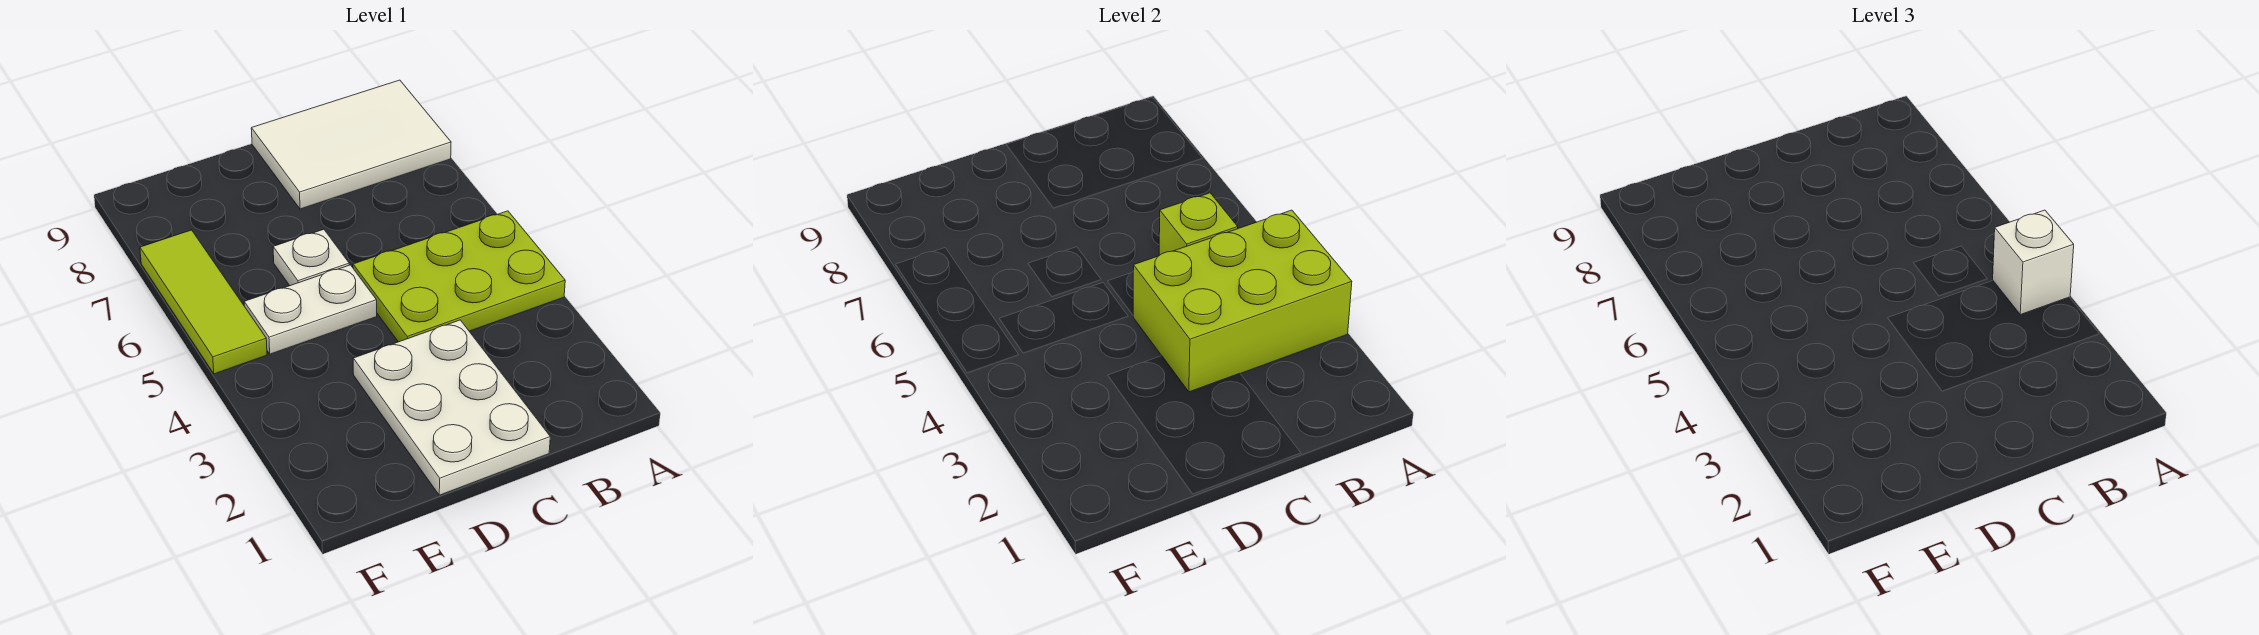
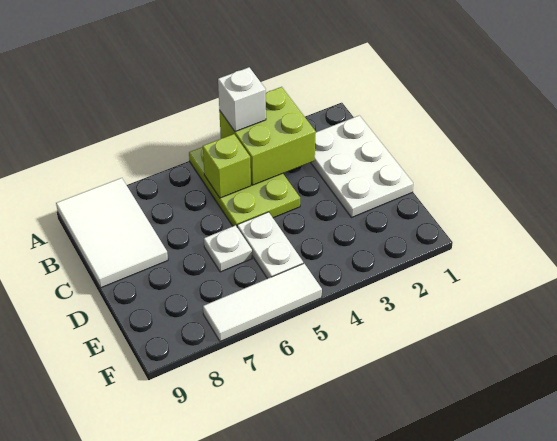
lime brick A3:C4 level 2 -> lime brick A3:B4 level 2
white plate C1:D3 level 1 -> white plate B1:D2 level 1
lime tile F5:F7 level 1 -> white tile F5:F7 level 1

